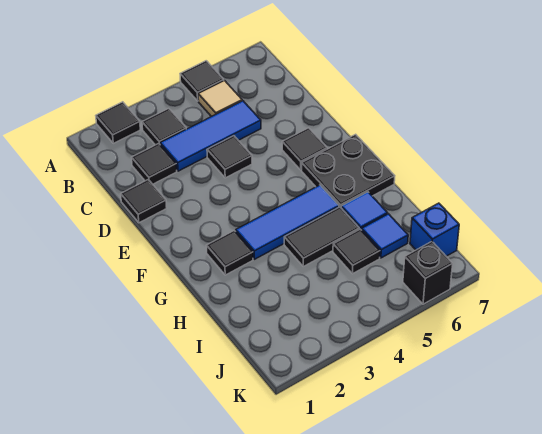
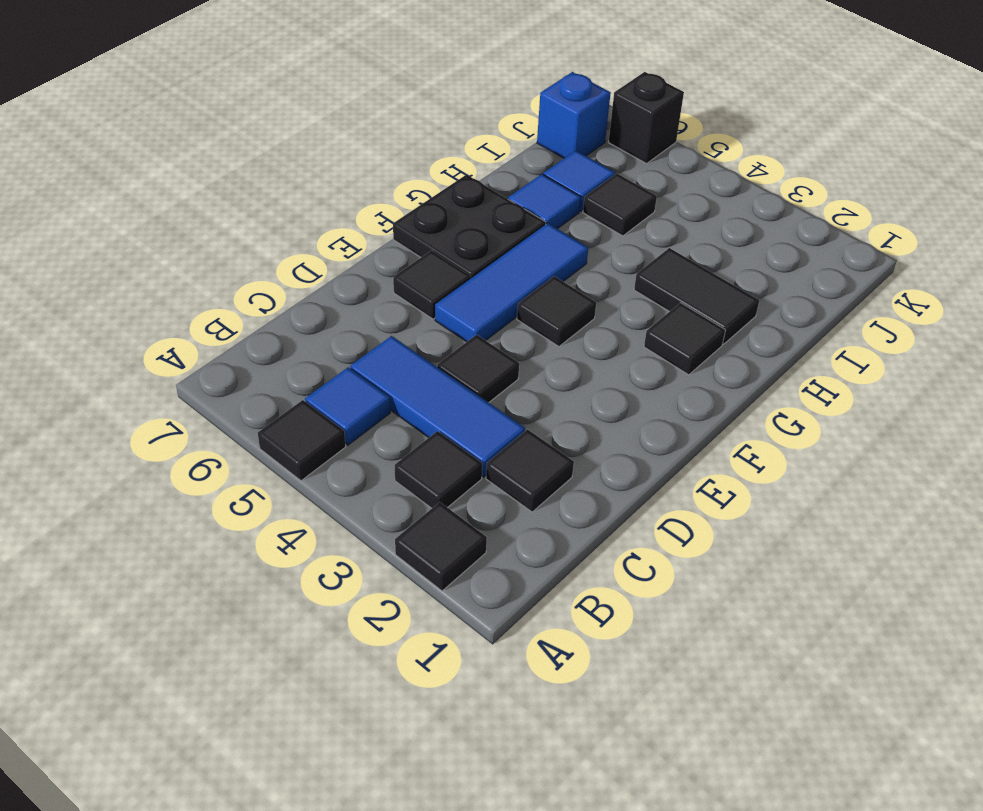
tan tile B5 level 1 -> blue tile B5 level 1
black tile D1 level 1 -> black tile F4 level 1
blue tile G3:G5 level 1 -> blue tile E5:G5 level 1
black tile H4:H5 level 1 -> black tile H2:H3 level 1

